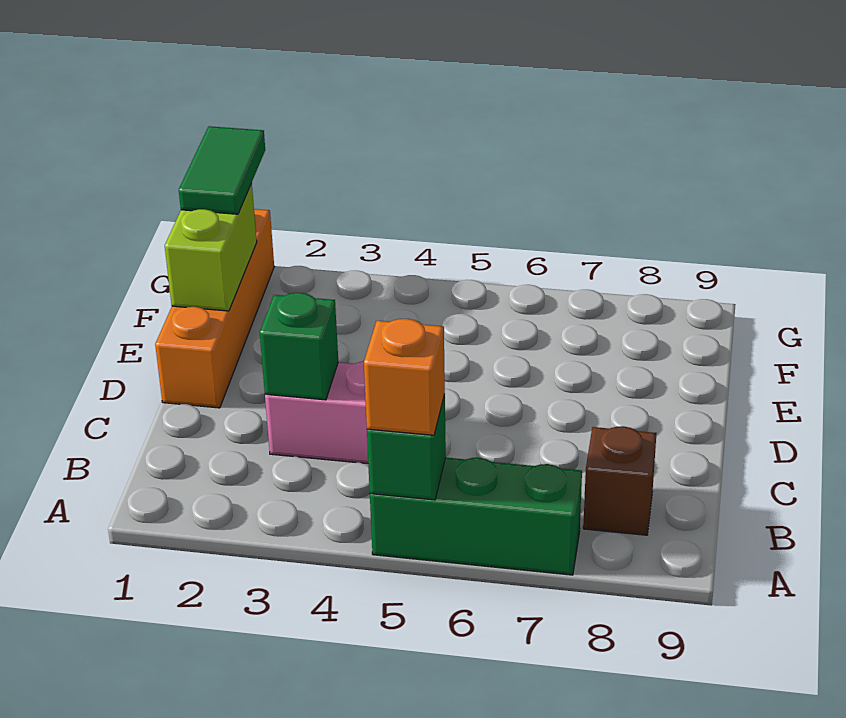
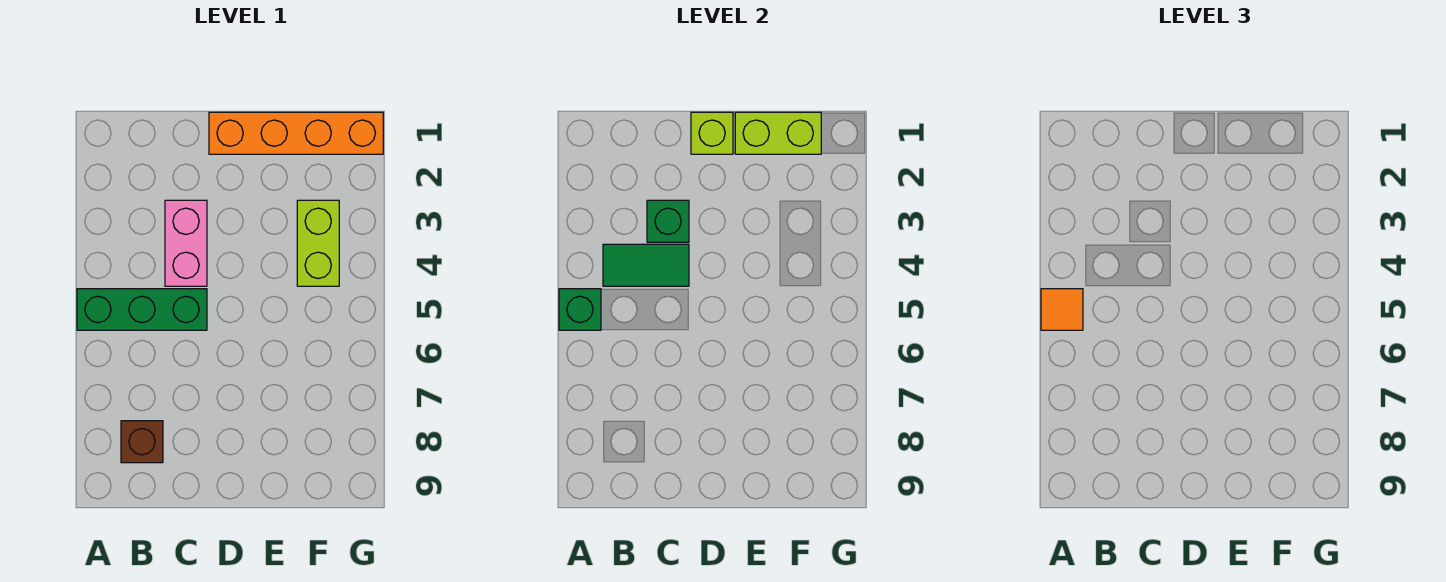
green brick A5:A7 level 1 -> green brick A5:C5 level 1
orange brick A5 level 3 -> orange tile A5 level 3
none -> lime brick D1 level 2
green tile F1:G1 level 3 -> green tile B4:C4 level 2
none -> lime brick F3:F4 level 1

